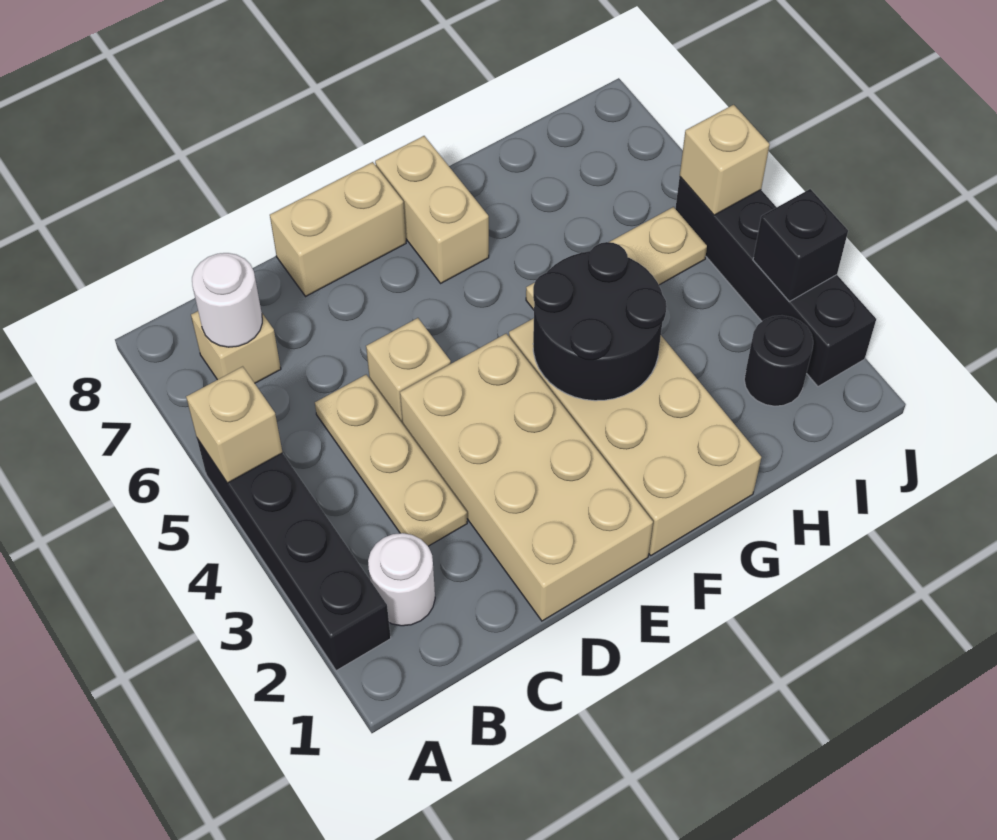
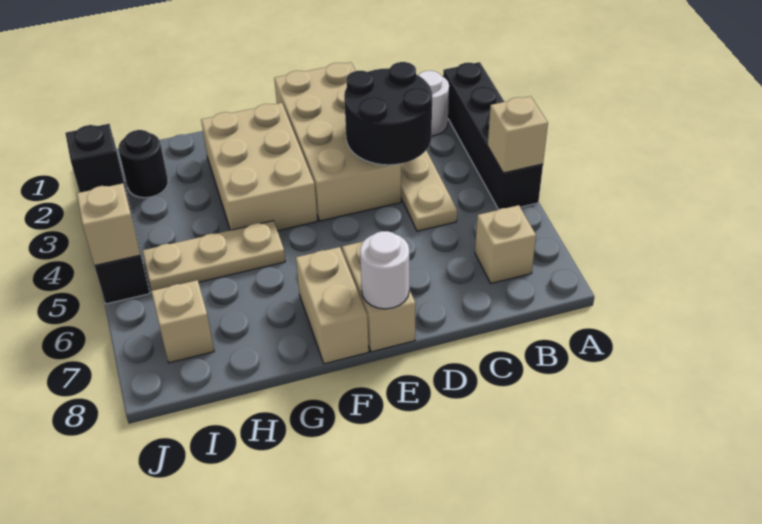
white round brick B7 level 2 -> white round brick E8 level 2
tan brick D5 level 1 -> tan brick I7 level 1
tan brick D8:E8 level 1 -> tan brick E7:E8 level 1
tan brick F1:G4 level 1 -> tan brick F2:G4 level 1
black round brick F3:G4 level 2 -> black round brick C3:D4 level 2

